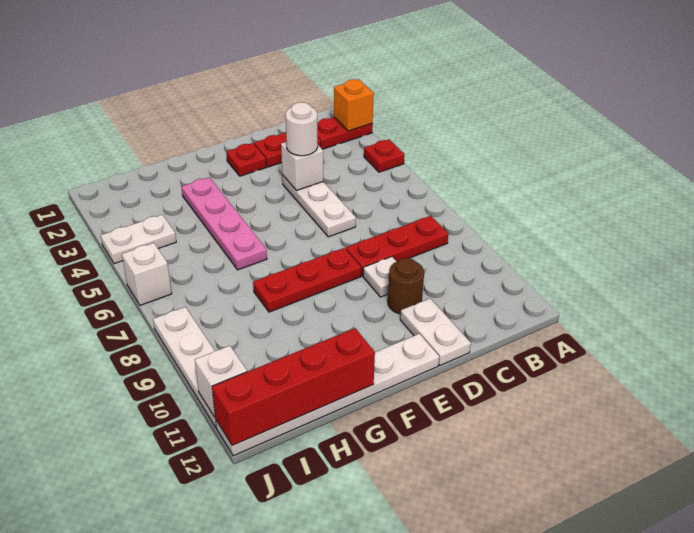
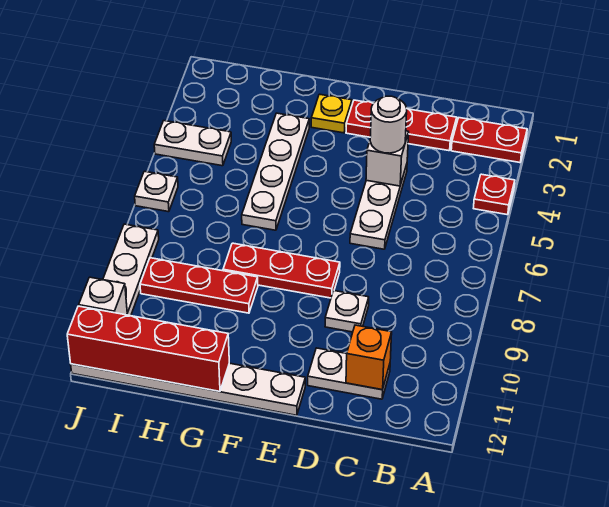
orange brick A2 level 2 -> orange brick C11 level 2
red plate B8:D8 level 1 -> red plate G9:I9 level 1
brown round brick D10 level 1 -> none
white plate D11:D12 level 1 -> white plate C11:D11 level 1
none -> yellow plate F2 level 1
pink plate G3:G6 level 1 -> white plate G3:G6 level 1
white brick J6 level 1 -> white plate J6 level 1

